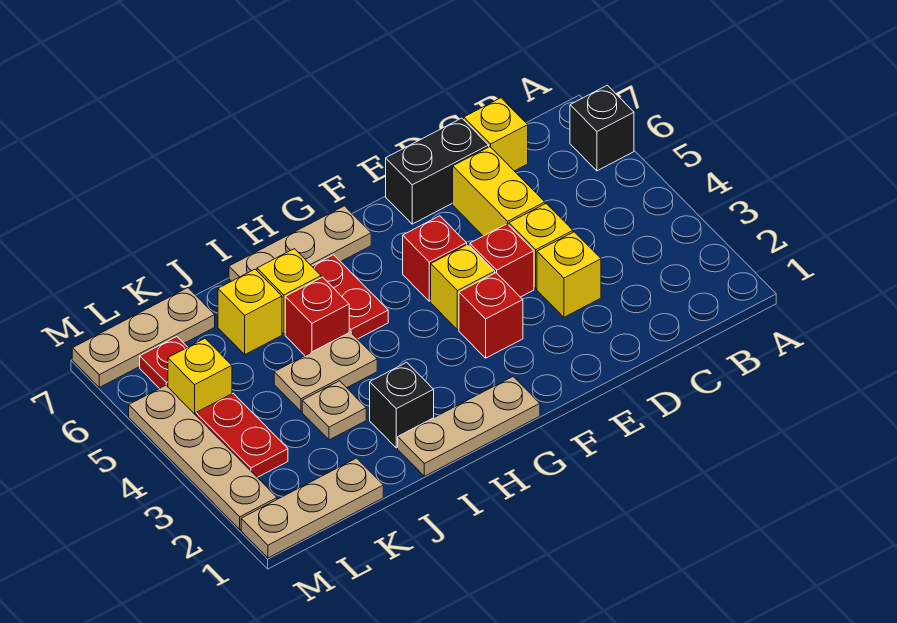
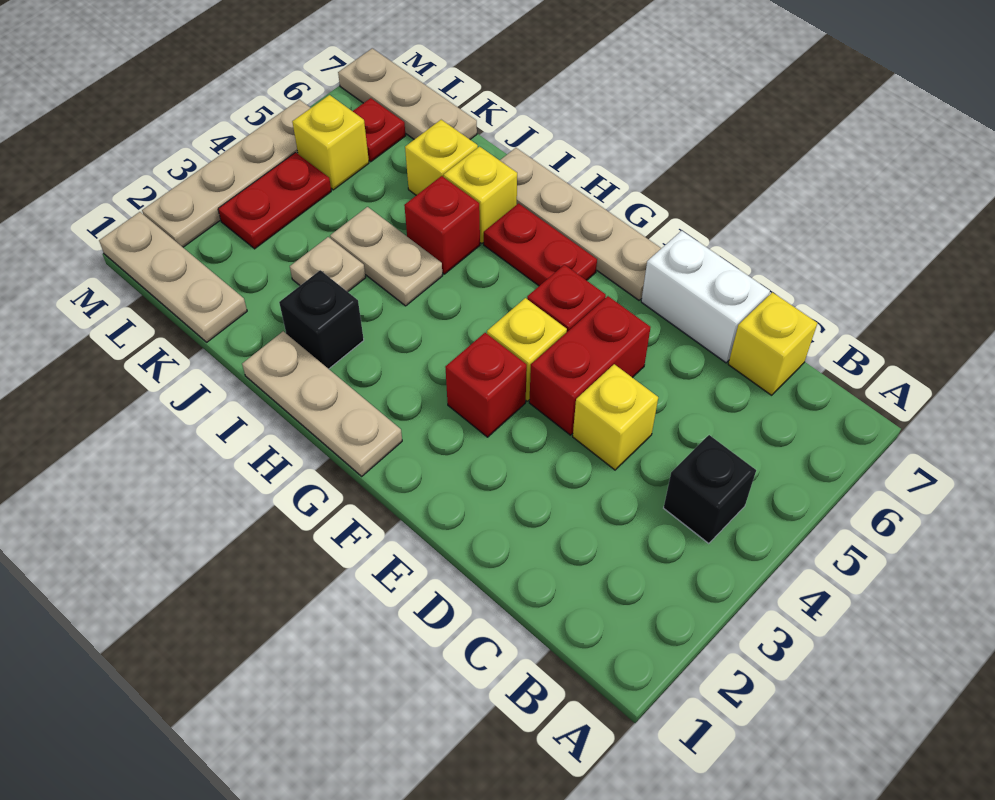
black brick A6 level 1 -> black brick B4 level 1
yellow brick D3 level 1 -> none
yellow brick D5:D6 level 1 -> none
black brick D7:E7 level 1 -> white brick D7:E7 level 1
red brick E4 level 1 -> red brick E4:E5 level 1
tan plate G7:I7 level 1 -> tan plate F7:I7 level 1
red plate H5:H6 level 1 -> red plate G6:H6 level 1

